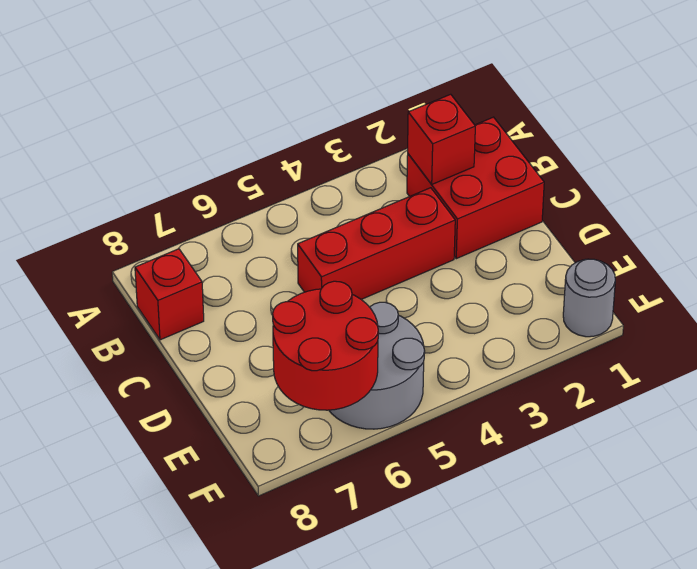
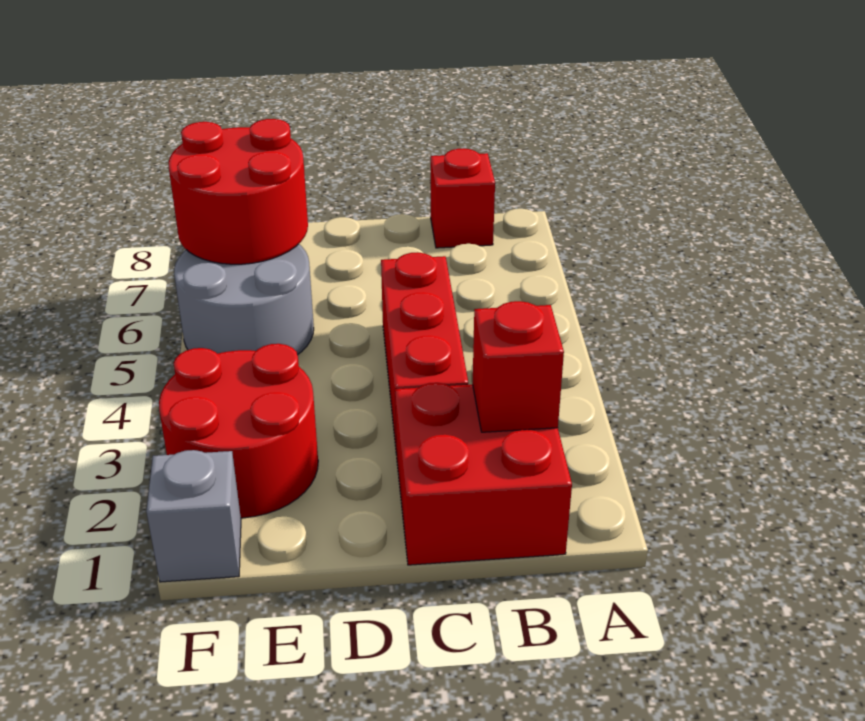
none -> red round brick E2:F3 level 1
grey round brick F1 level 1 -> grey brick F1 level 1

